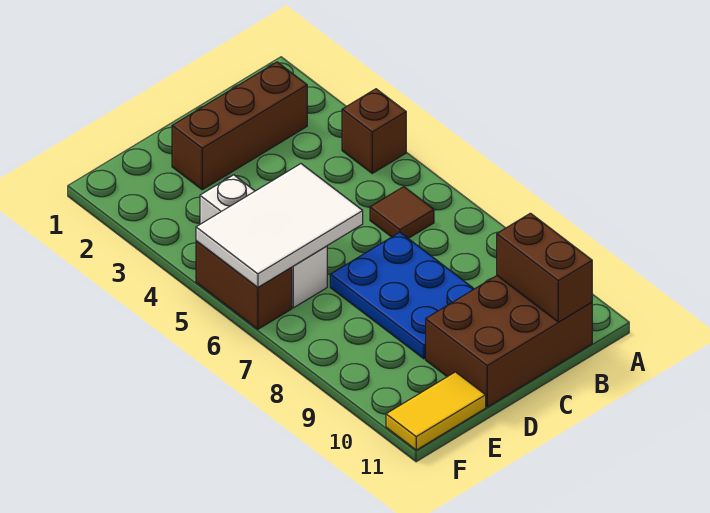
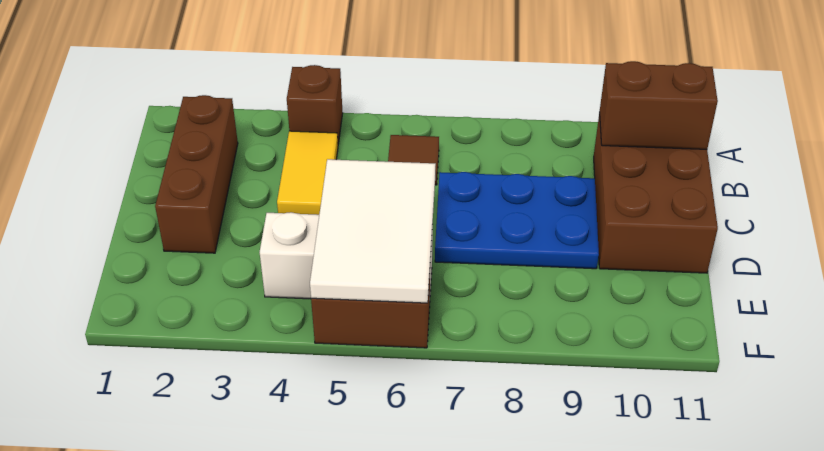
yellow tile E11:F11 level 1 -> yellow tile B4:C4 level 1

